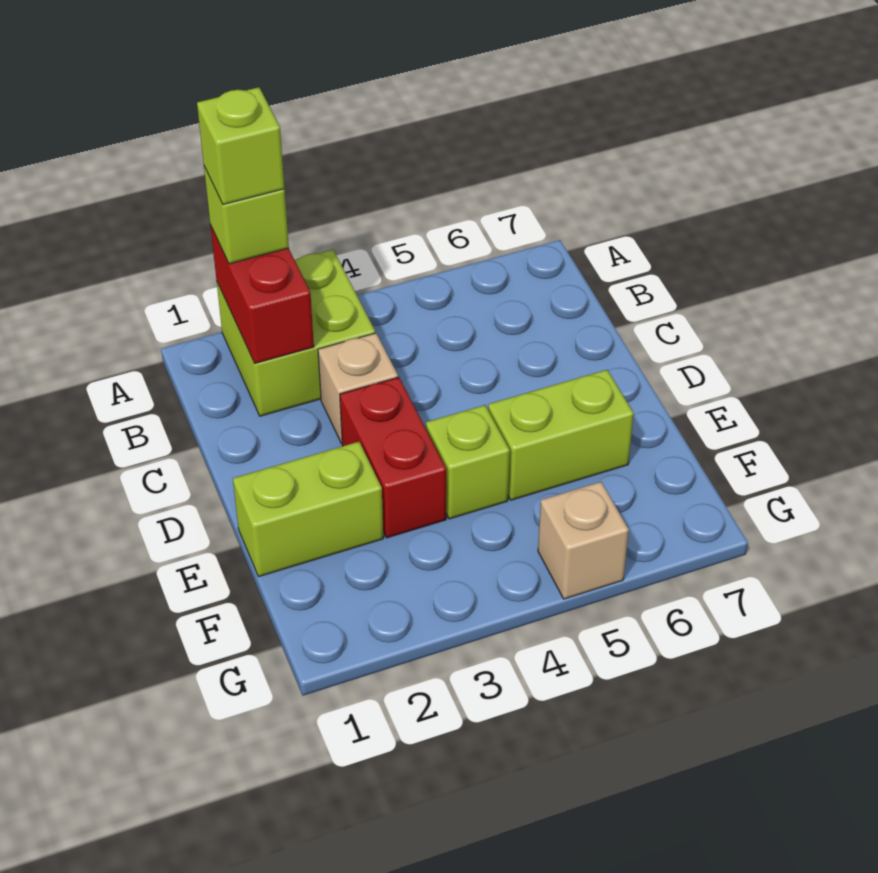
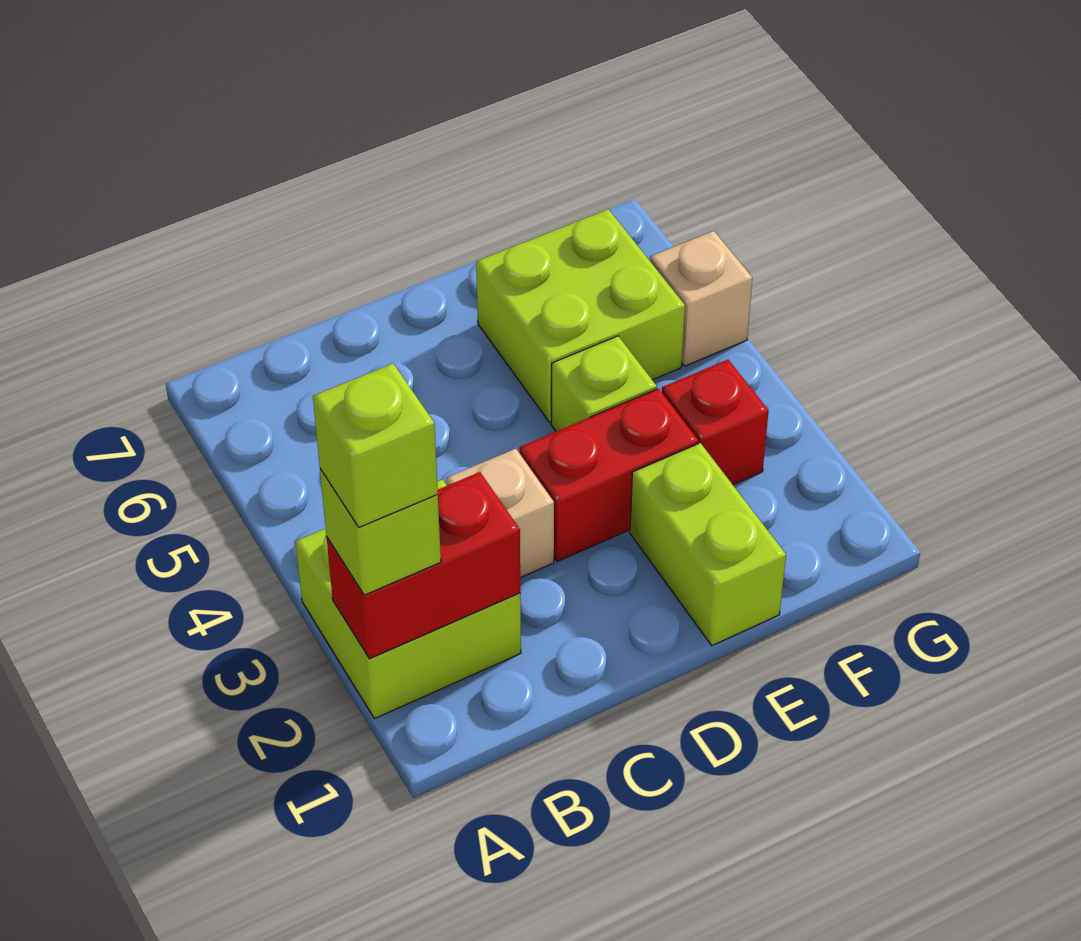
lime brick E5:E6 level 1 -> lime brick E5:F6 level 1
none -> red brick F3 level 1

